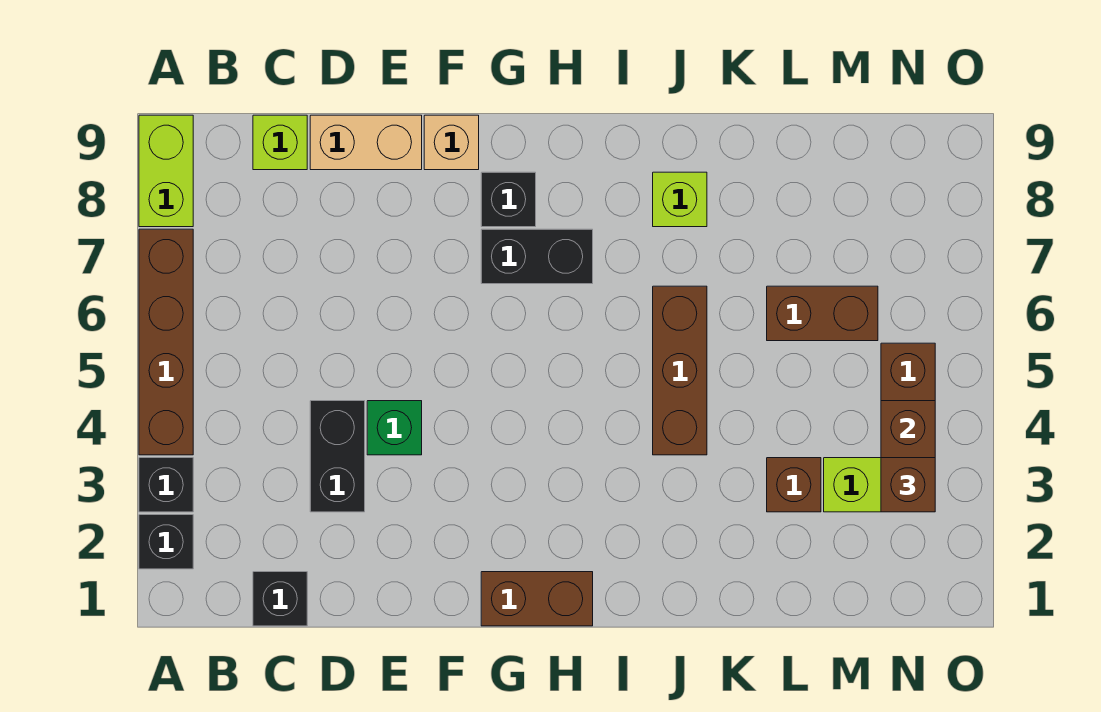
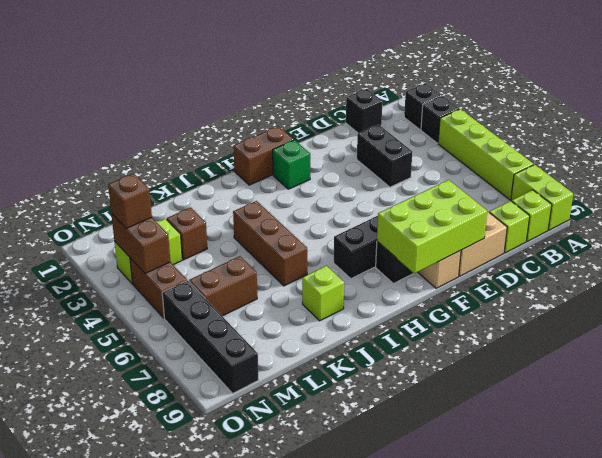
brown brick A4:A7 level 1 -> lime brick A4:A7 level 1
none -> lime brick B9 level 1
green brick E4 level 1 -> green brick G2 level 1
none -> lime brick E8:G9 level 2
none -> black brick N6:N9 level 1

